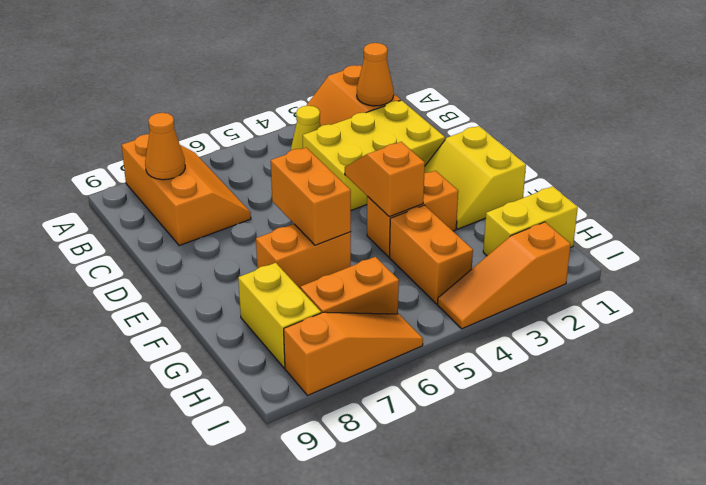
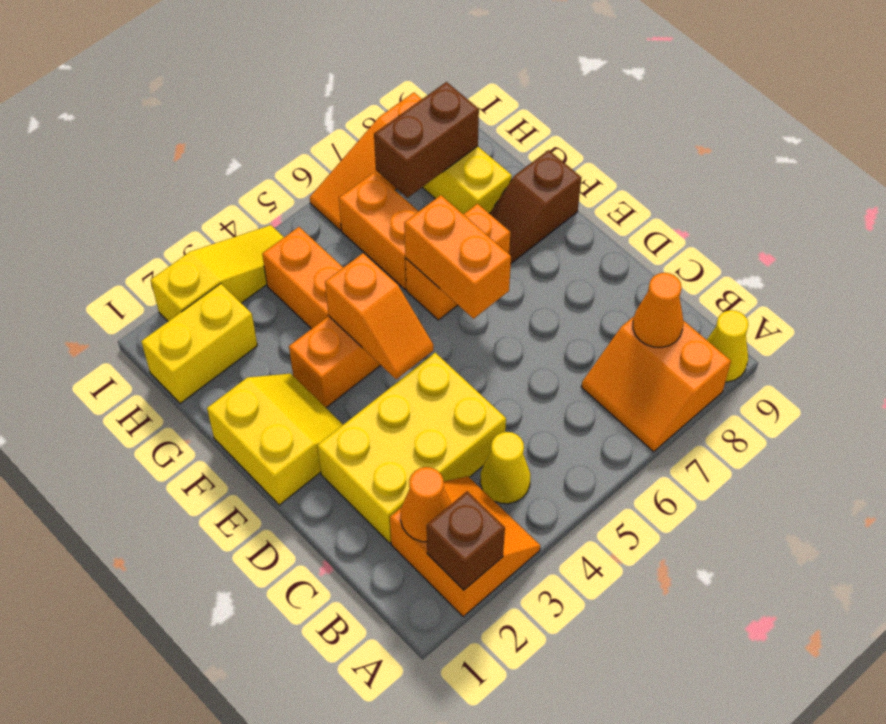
none -> brown brick A2 level 2
orange slope A7:C8 level 1 top 8 -> orange slope A7:B8 level 1 top 8
none -> yellow cone A9 level 1
none -> brown slope F8:F9 level 1 top 9
orange brick H6:H7 level 1 -> orange brick G6:H6 level 1
none -> brown brick H7:H8 level 2
orange slope I2:I4 level 1 top 2 -> yellow slope I2:I4 level 1 top 2

